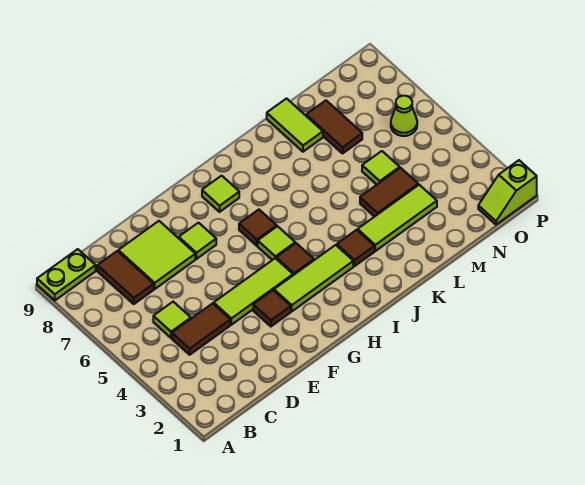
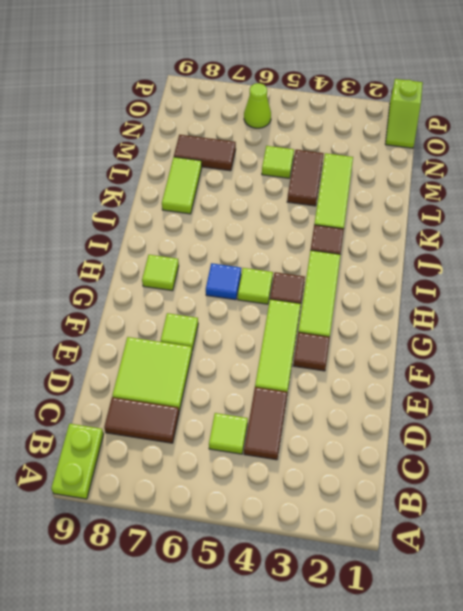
brown tile H6 level 1 -> blue tile H6 level 1
lime tile L8:L9 level 1 -> lime tile K8:L8 level 1

